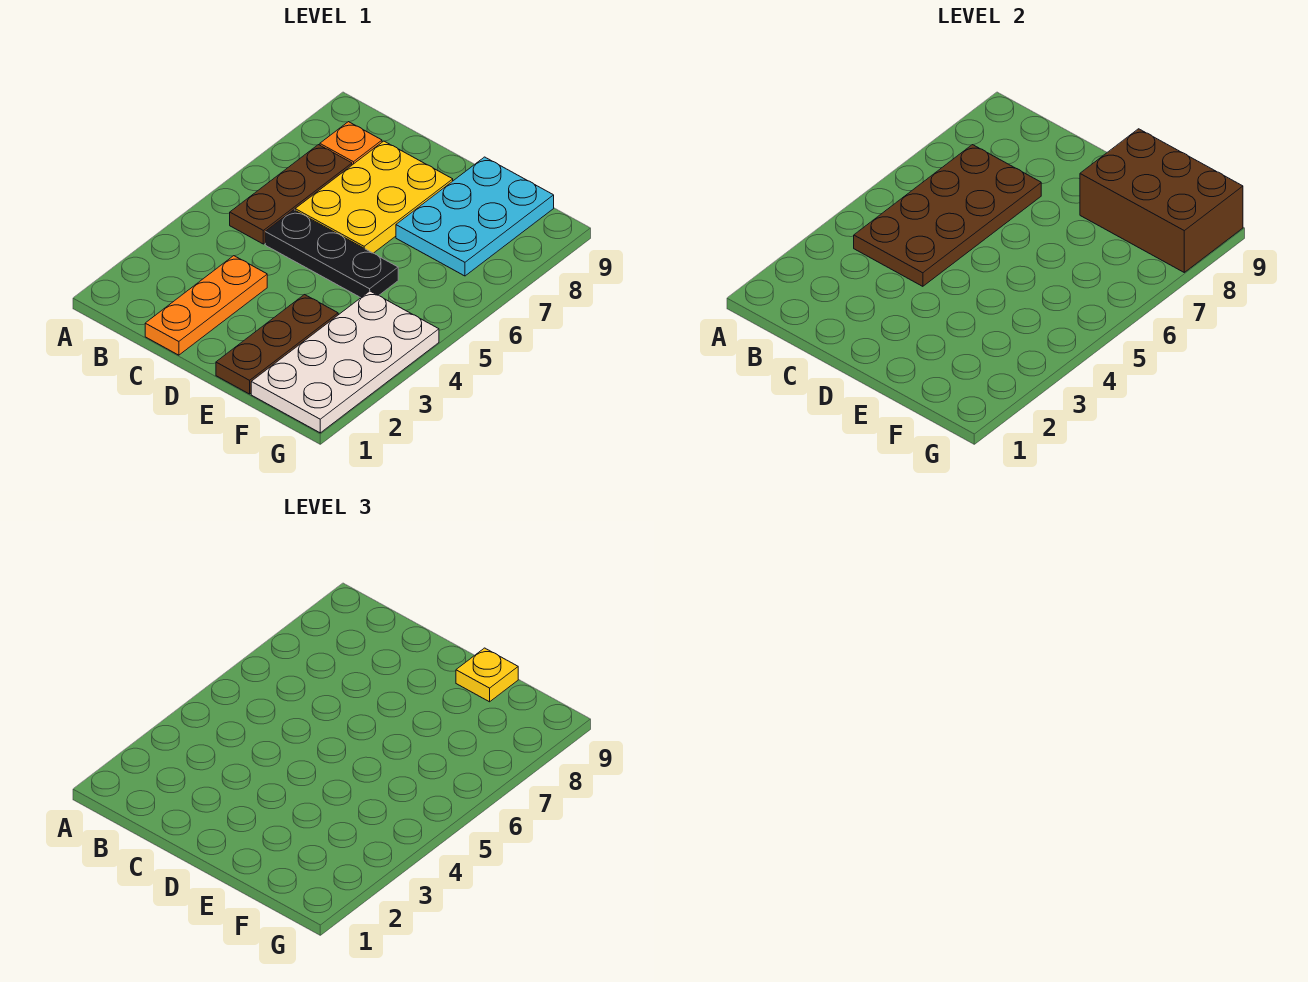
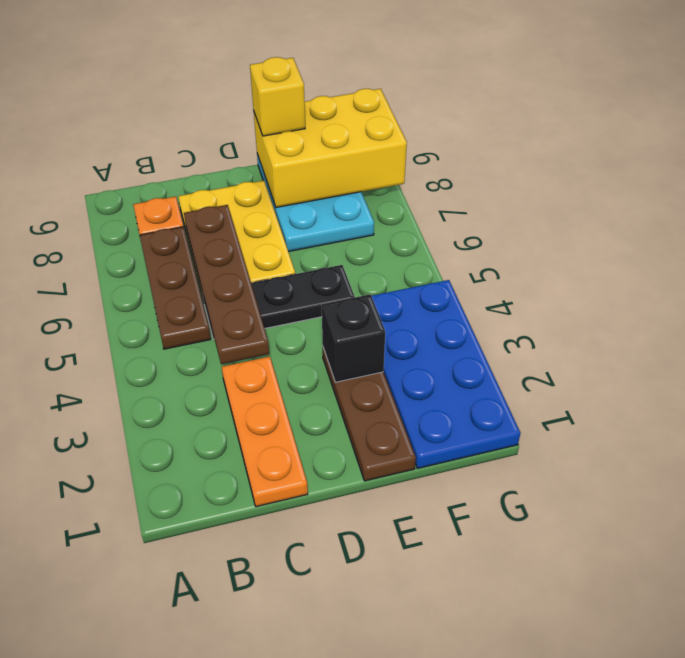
brown plate B4:C7 level 2 -> brown plate C4:C7 level 2
none -> black brick E3 level 2
brown brick E8:G9 level 2 -> yellow brick E8:G9 level 2
yellow plate E9 level 3 -> yellow brick E9 level 3
white plate F1:G4 level 1 -> blue plate F1:G4 level 1

